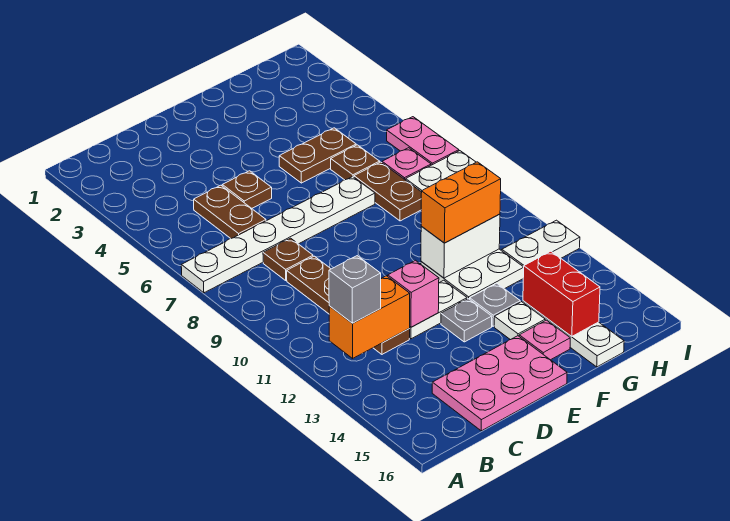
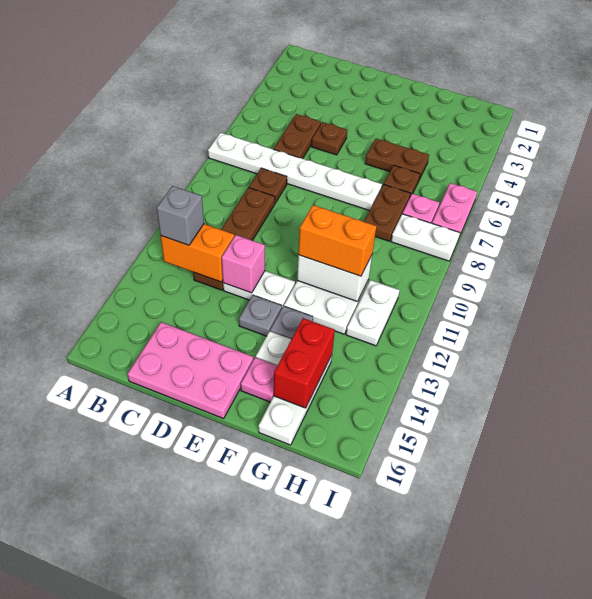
white plate H12:I12 level 1 -> white plate H11:H12 level 1

